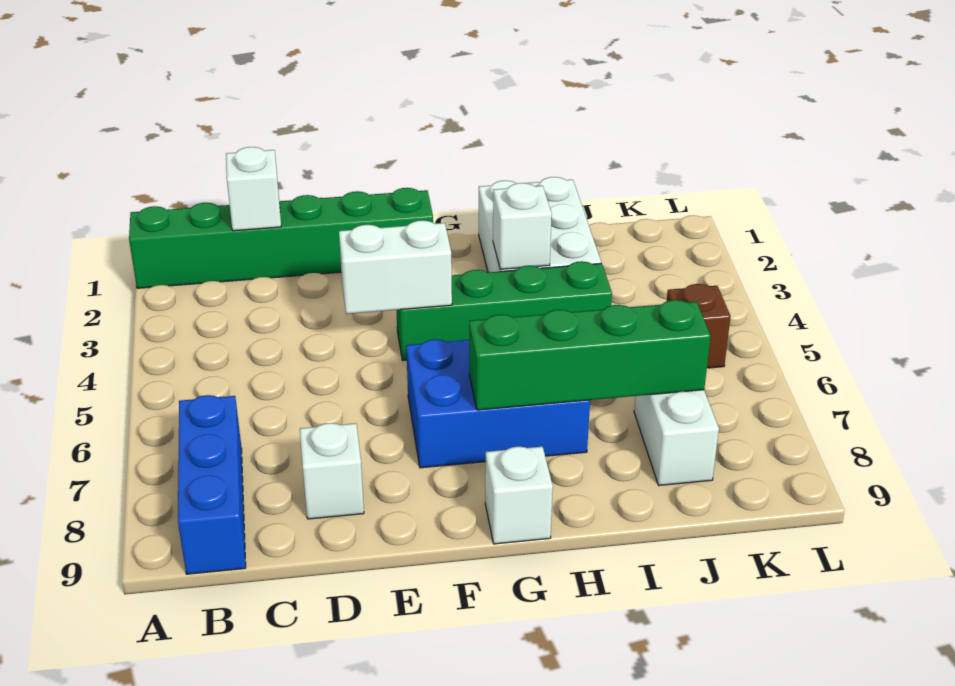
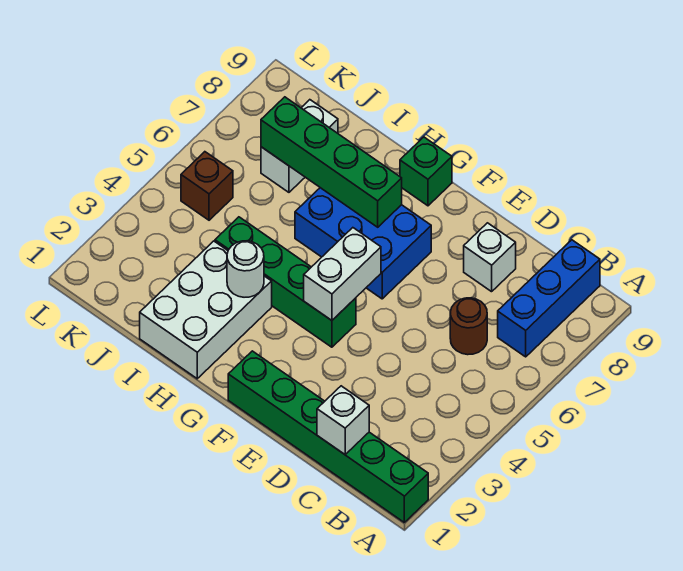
none -> brown round brick C6 level 1
white brick E4:F4 level 2 -> white brick F4:F5 level 2
white brick G9 level 1 -> green brick G9 level 1
white brick H3 level 2 -> white round brick H3 level 2

